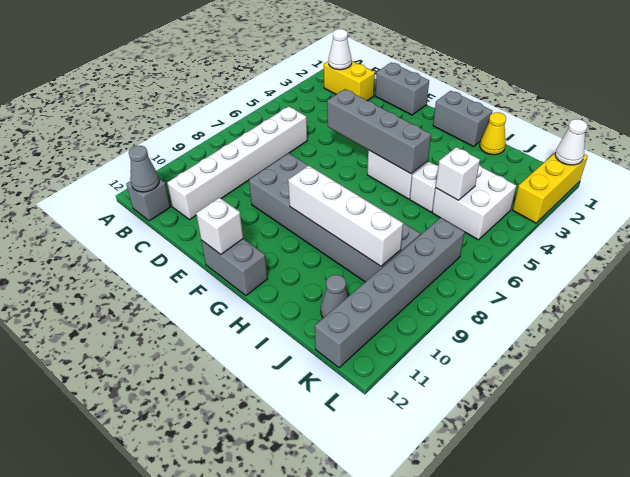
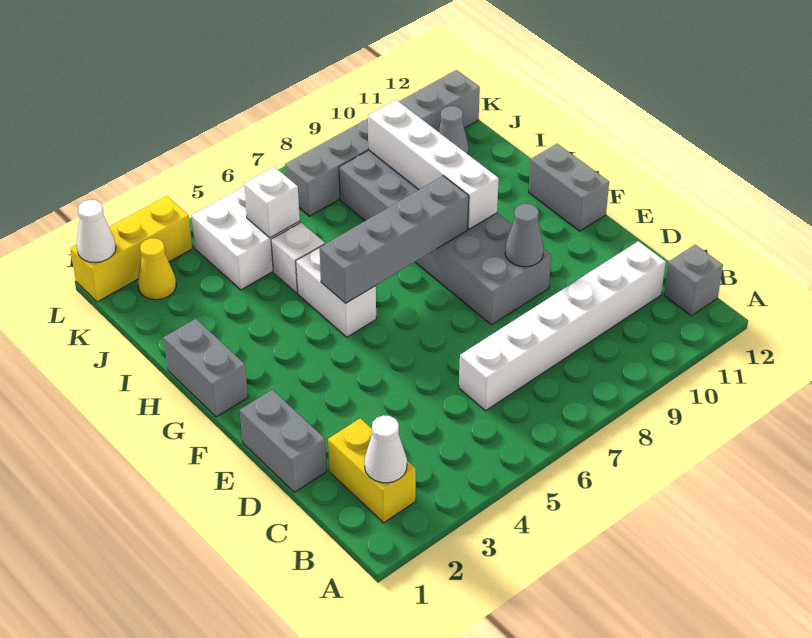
grey cone B12 level 2 -> grey cone E9 level 2
grey brick E5:H5 level 2 -> grey brick G5:G8 level 2
white brick F12 level 2 -> none
yellow cone I1 level 1 -> yellow cone K2 level 1

